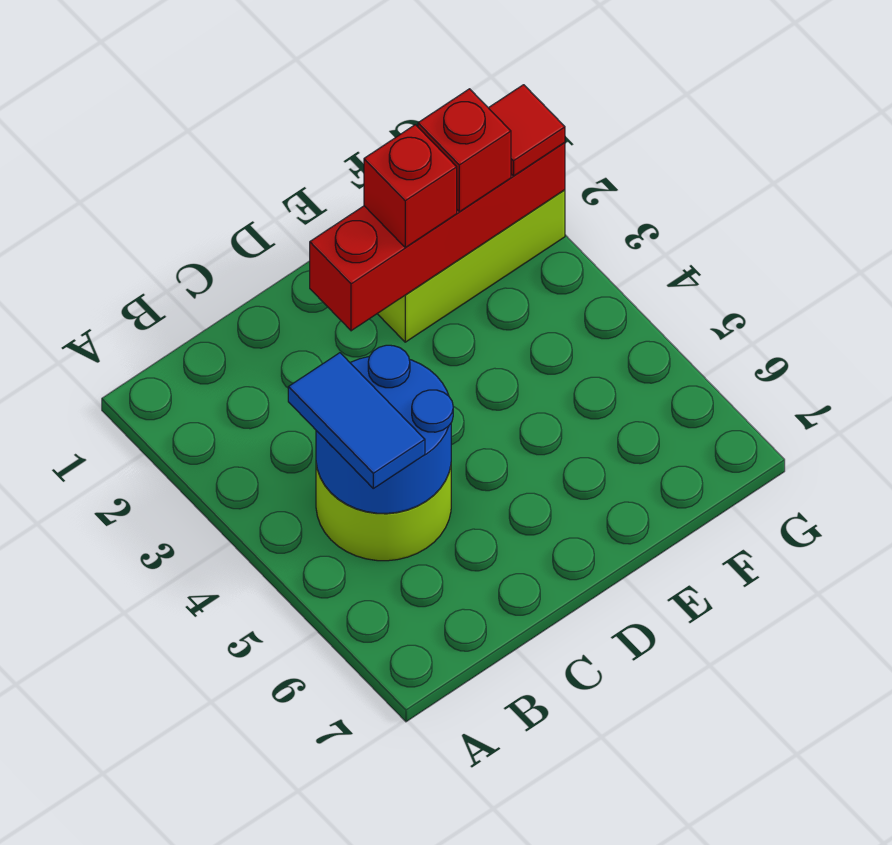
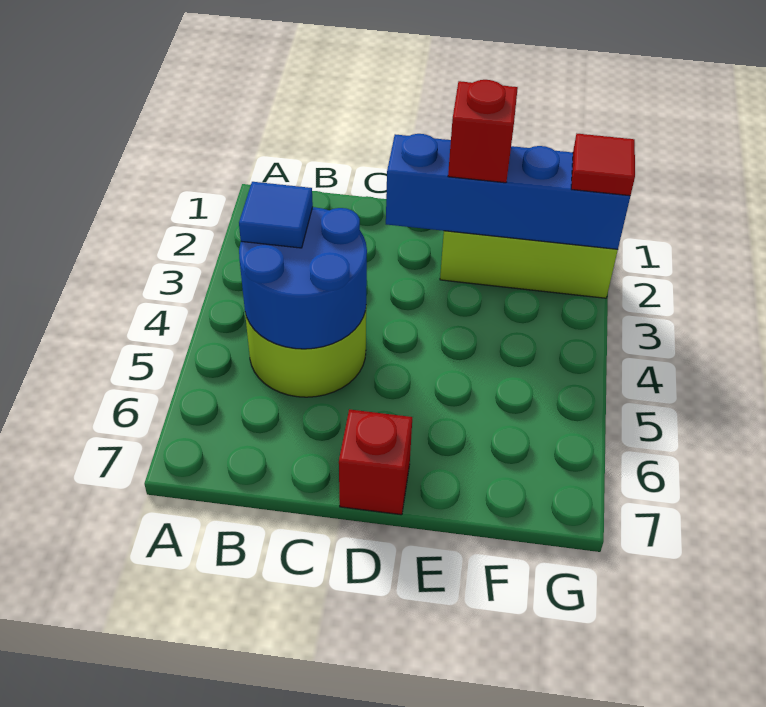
blue tile B4:B5 level 3 -> blue tile B4 level 3
red brick D2:G2 level 2 -> blue brick D2:G2 level 2
red brick F2 level 3 -> red brick D7 level 1

